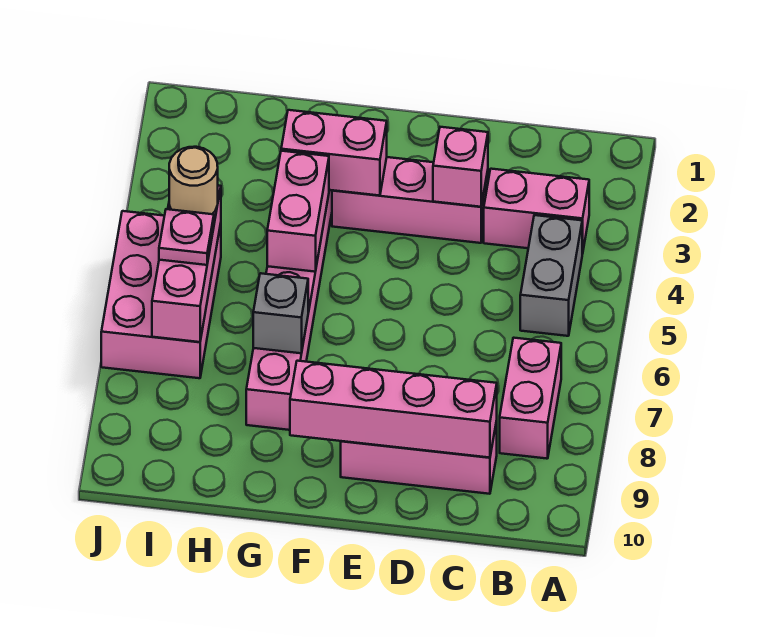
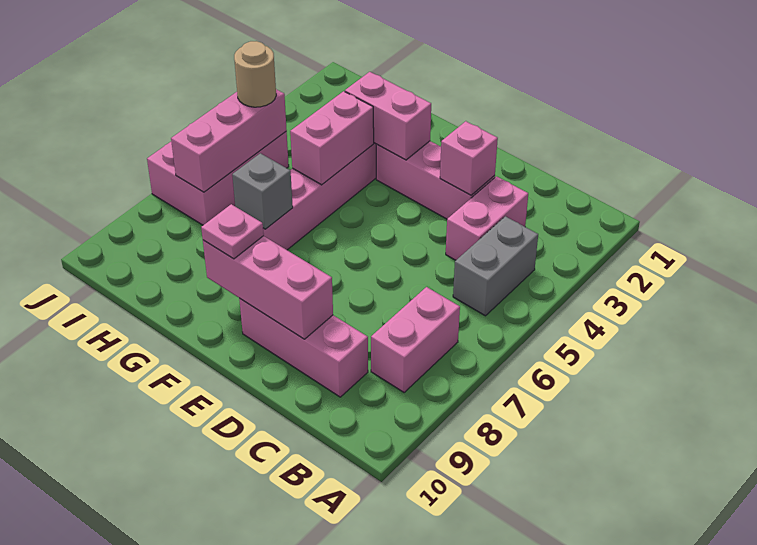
pink brick B3:C3 level 1 -> pink brick C3:C4 level 1
pink brick C9:F9 level 2 -> pink brick D9:F9 level 2
pink plate I6 level 3 -> pink plate F9 level 3

